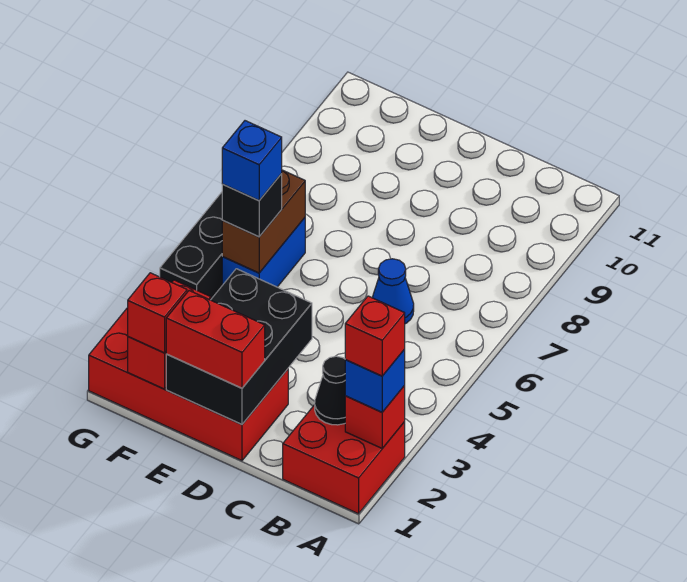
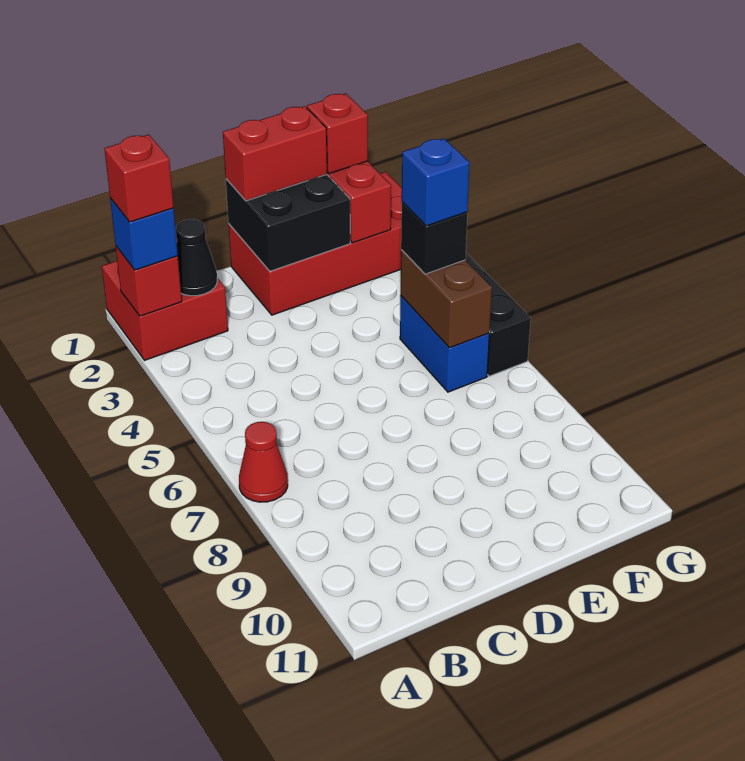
none -> red cone A7 level 1
blue cone C6 level 1 -> none
black brick D1:E3 level 2 -> black brick D1:E2 level 2

